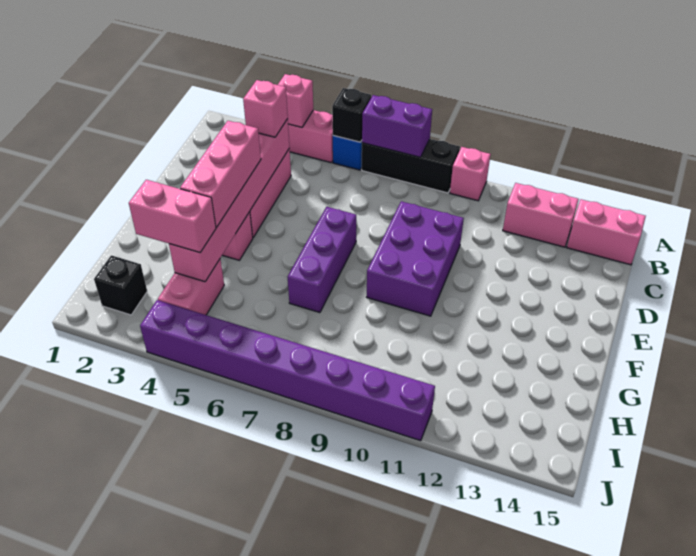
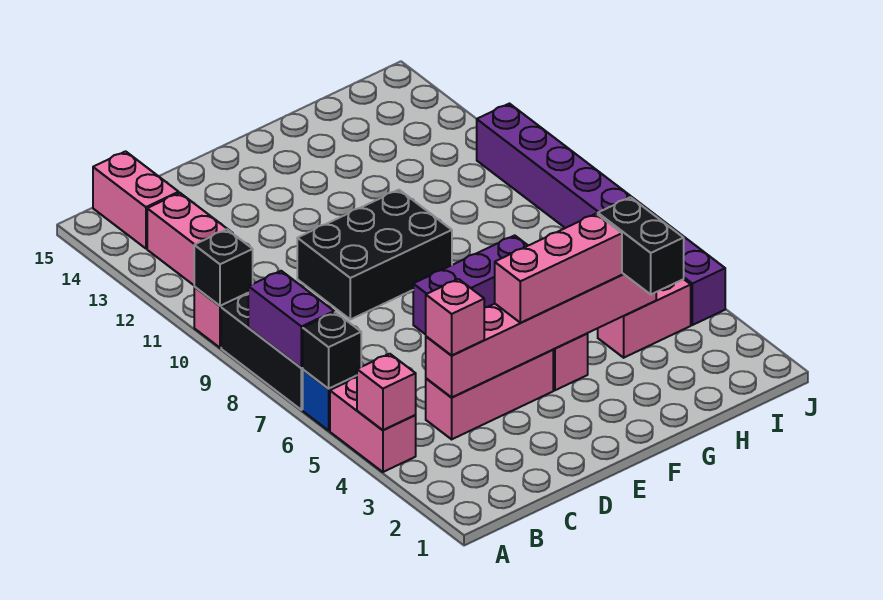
purple brick D9:F10 level 1 -> black brick D9:F10 level 1
pink brick H3:H4 level 3 -> black brick H3:H4 level 3
black brick I2 level 1 -> black brick A10 level 2

